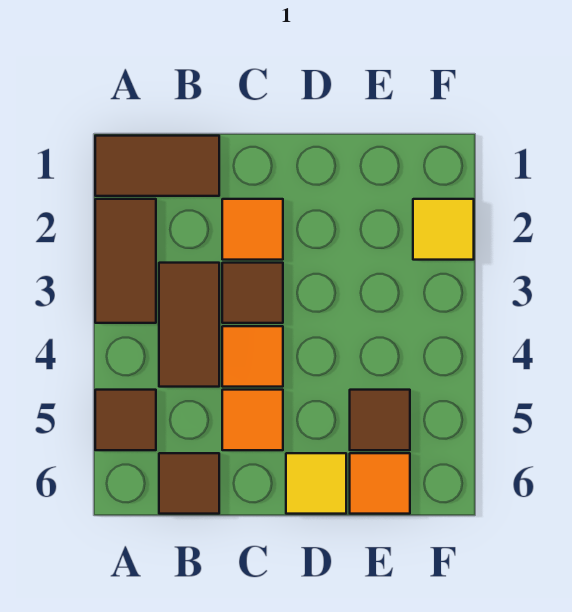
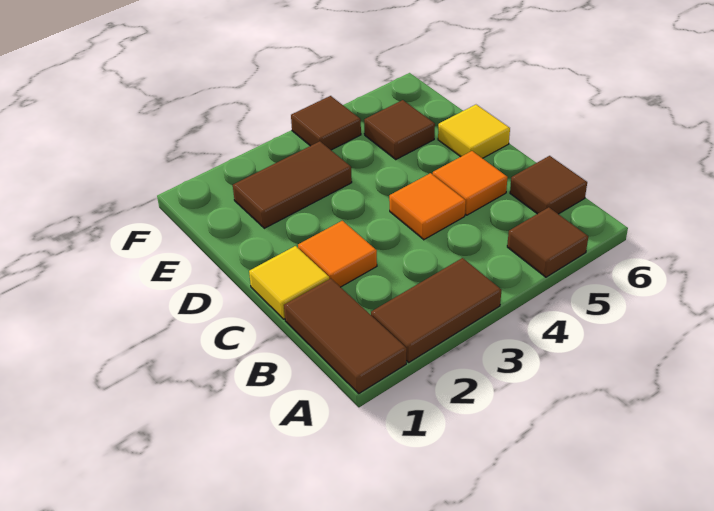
brown tile B3:B4 level 1 -> brown tile E2:E3 level 1
brown tile C3 level 1 -> brown tile F4 level 1
orange tile E6 level 1 -> none
yellow tile F2 level 1 -> yellow tile C1 level 1

